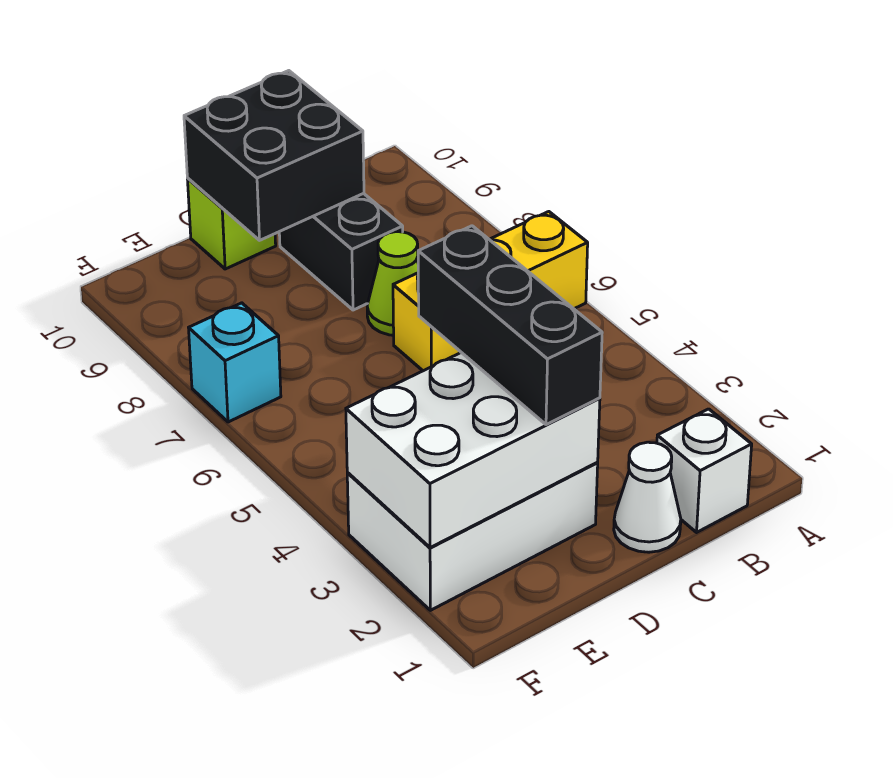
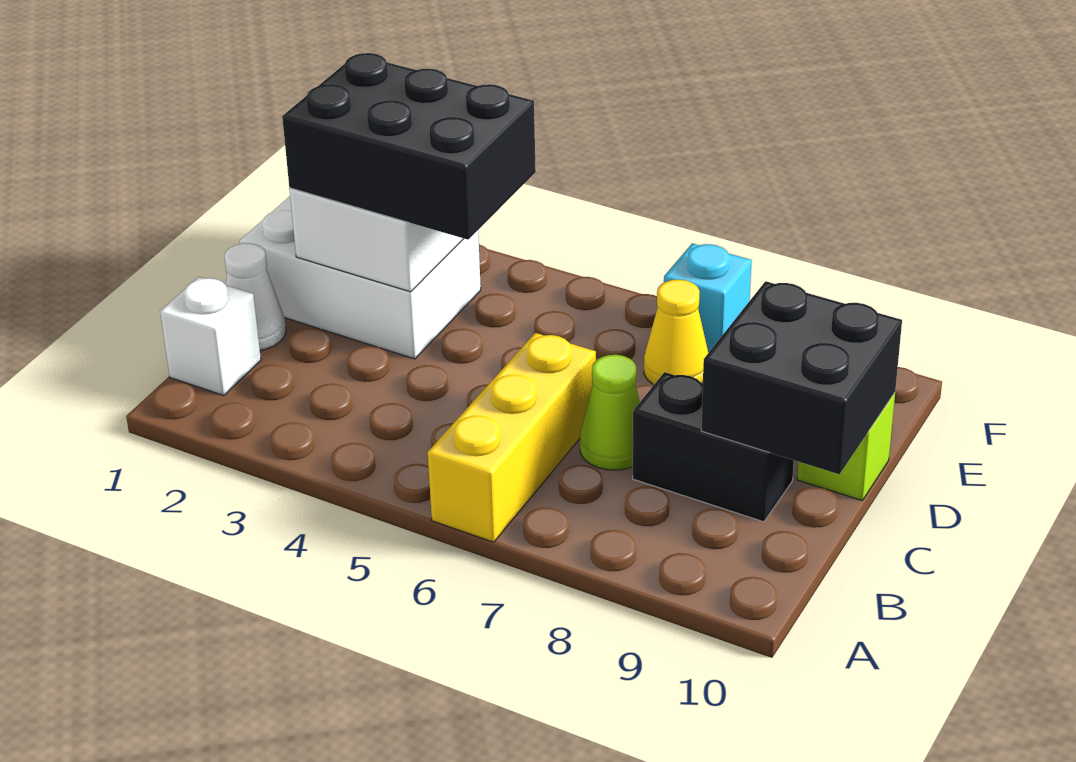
white brick D2:F3 level 1 -> white brick D1:E3 level 1
black brick D2:D4 level 3 -> black brick D2:E4 level 3
none -> yellow cone E7 level 1

